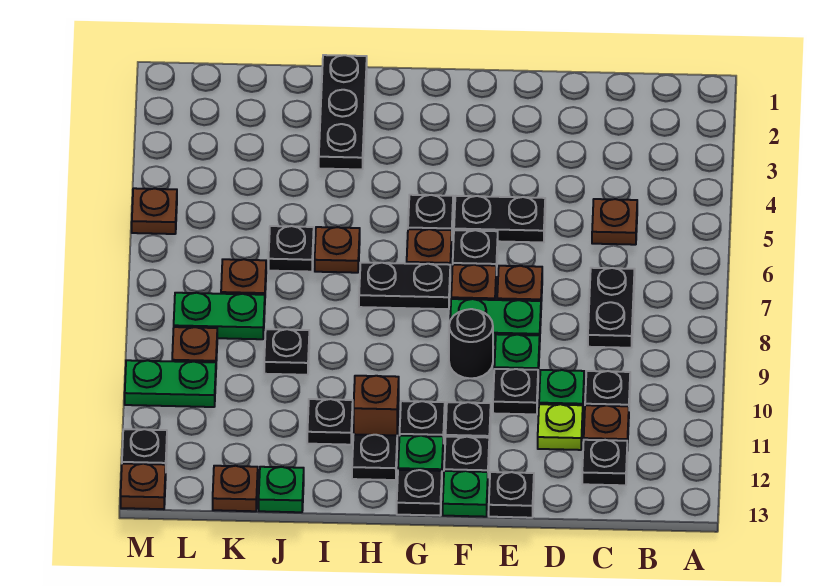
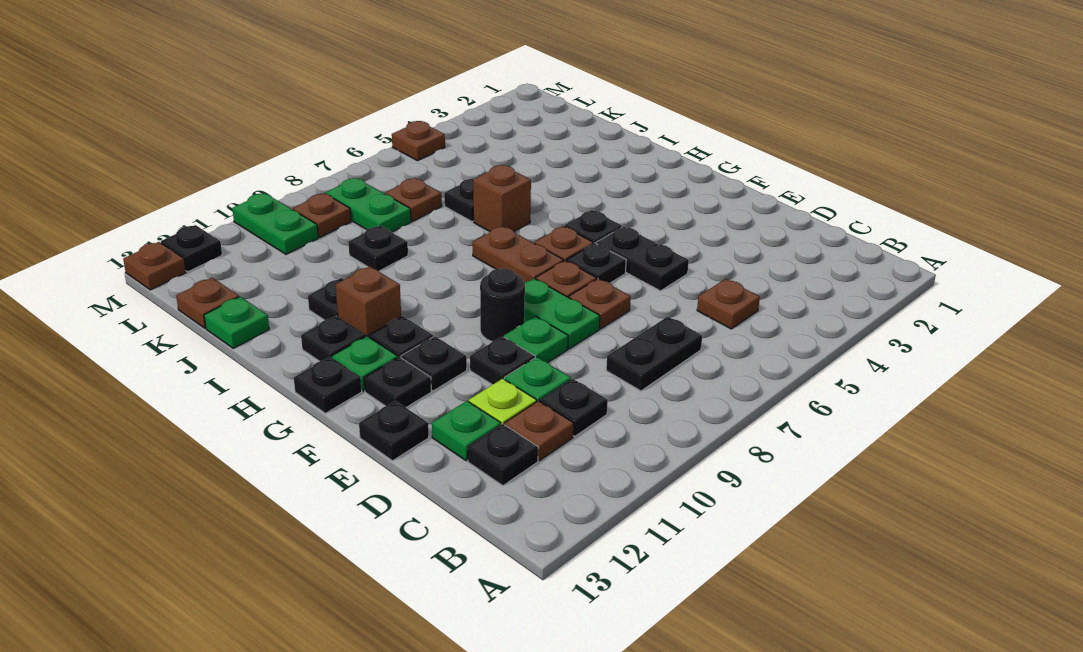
green plate F13 level 1 -> green plate D12 level 1
black plate G7:H7 level 1 -> brown plate G7:H7 level 1
black plate I1:I3 level 1 -> none
brown plate I6 level 1 -> brown brick I6 level 1

